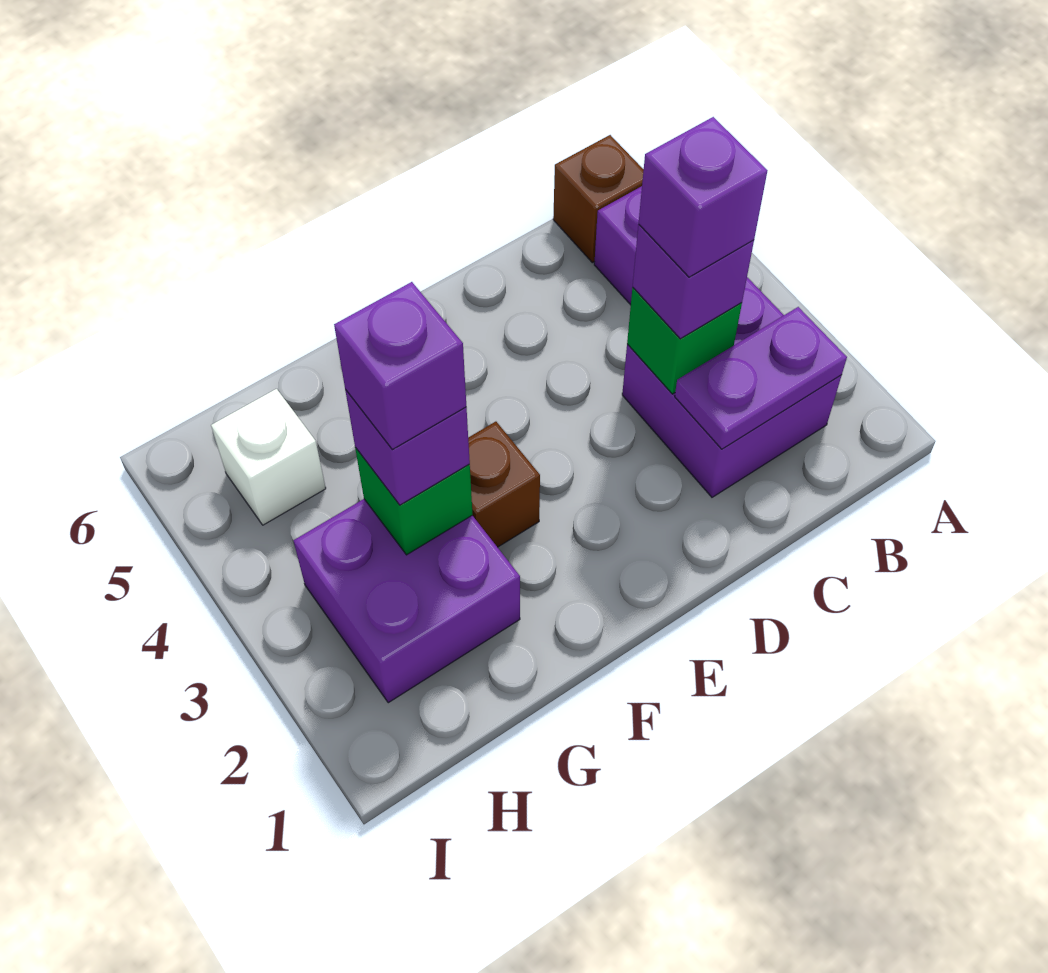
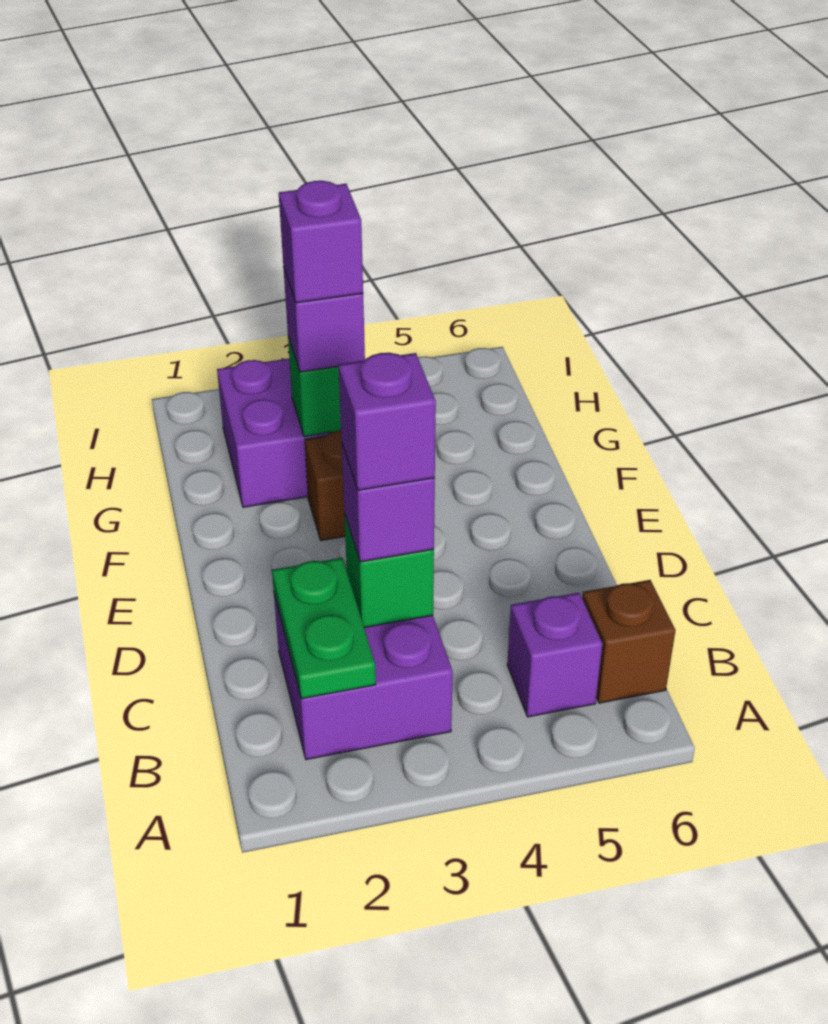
purple plate B2:C2 level 2 -> green plate B2:C2 level 2
white brick H5 level 1 -> none

